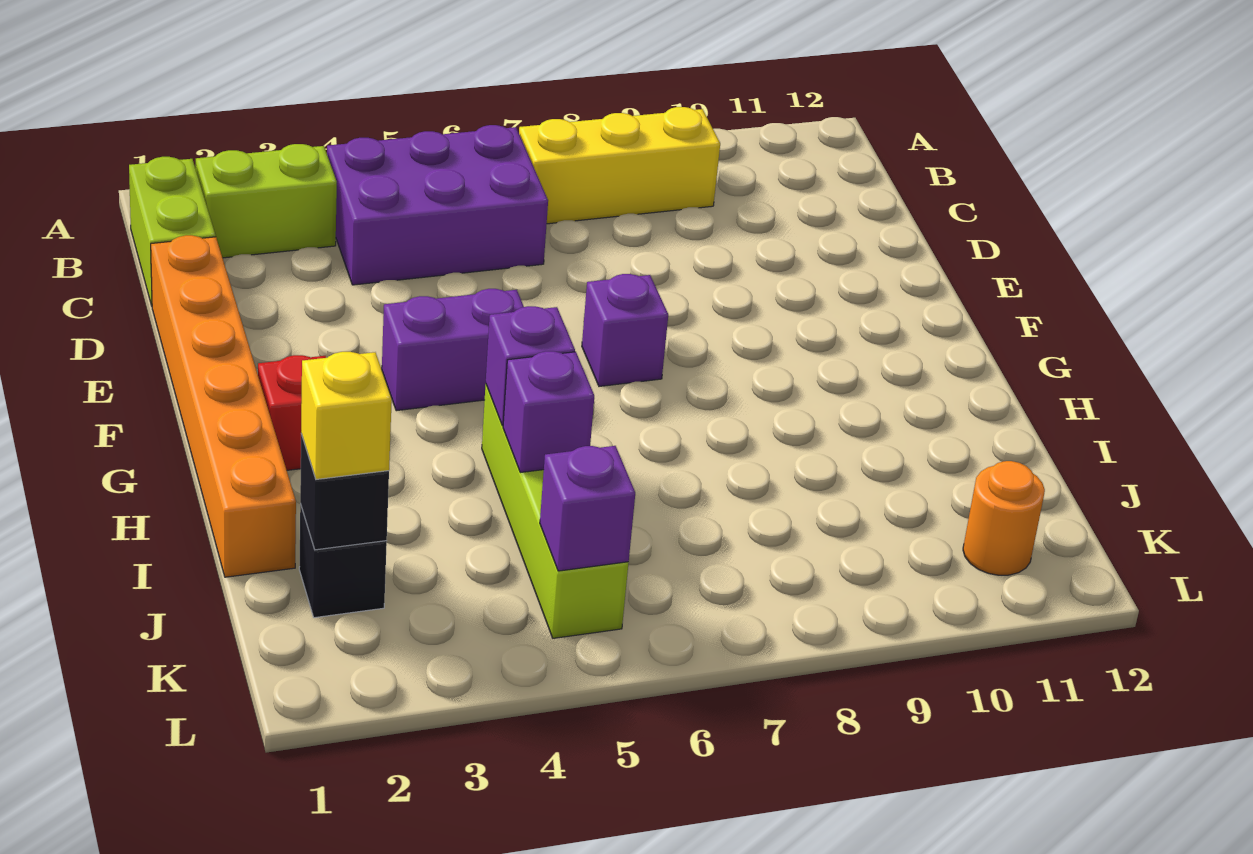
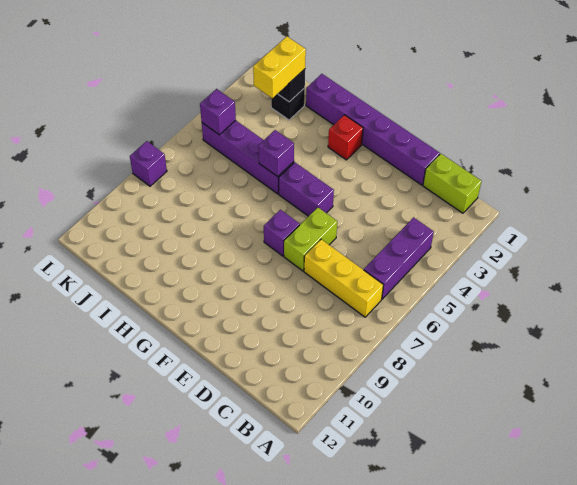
lime brick B2:B3 level 1 -> lime brick E6:E7 level 1
purple brick B4:C6 level 1 -> purple brick B4:B6 level 1
yellow brick B7:B9 level 1 -> yellow brick B7:D7 level 1
orange brick D1:I1 level 1 -> purple brick D1:I1 level 1
purple brick F4:F5 level 1 -> purple brick F5:G5 level 1
lime brick H5:K5 level 1 -> purple brick H5:K5 level 1
purple brick I5 level 2 -> purple brick L8 level 1
yellow brick J2 level 3 -> yellow brick J2:J3 level 3
orange round brick K11 level 1 -> none

